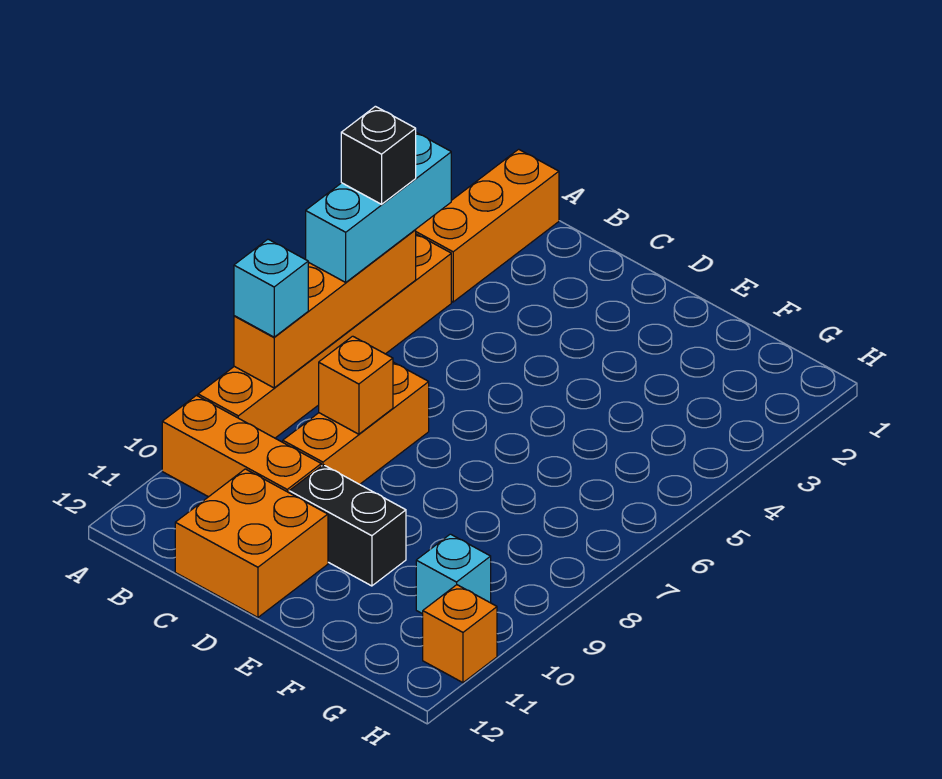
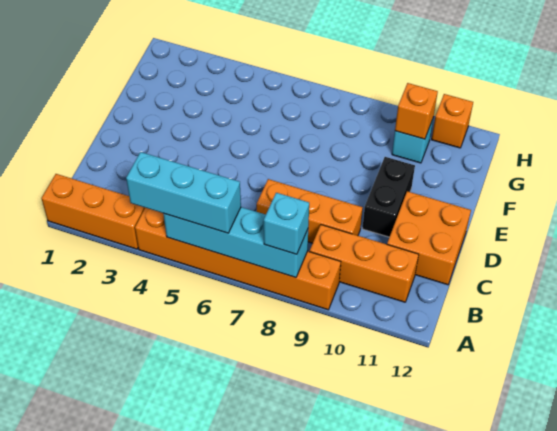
orange brick A5:A8 level 2 -> cyan brick A5:A8 level 2
black brick A5 level 4 -> none
orange brick A10:C10 level 1 -> orange brick B9:B11 level 1
orange brick C8 level 2 -> orange brick G10 level 2

